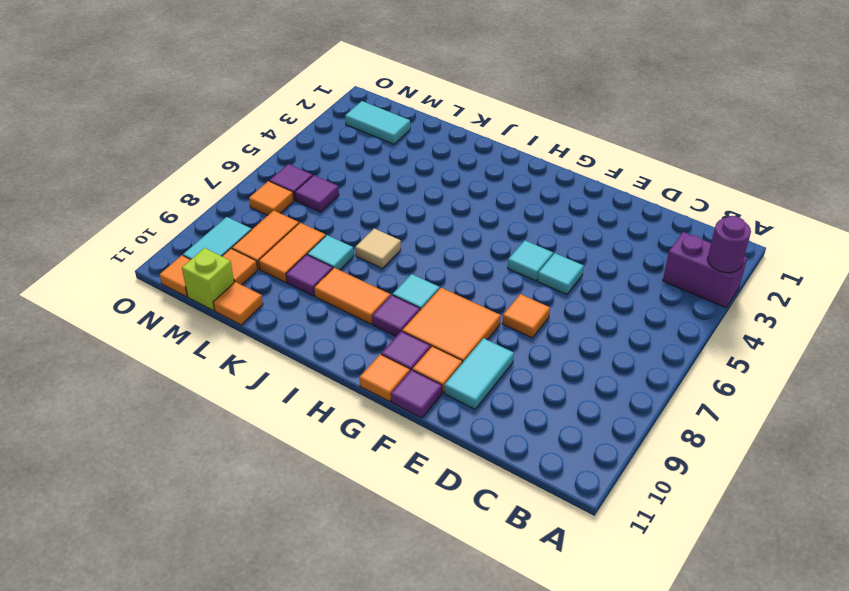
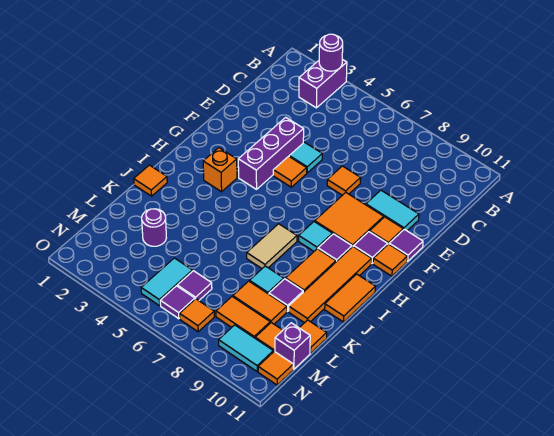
none -> purple brick E4:G4 level 1
cyan tile F5 level 1 -> orange tile F5 level 1
none -> orange brick H3 level 1
none -> orange tile H10:K10 level 1
none -> orange tile I11:J11 level 1
none -> orange tile J1 level 1
tan tile J7 level 1 -> tan tile I7:J7 level 1
none -> purple round brick L3 level 1
cyan tile M2:N2 level 1 -> cyan tile M5:N5 level 1
lime brick M11 level 1 -> purple brick M11 level 1

